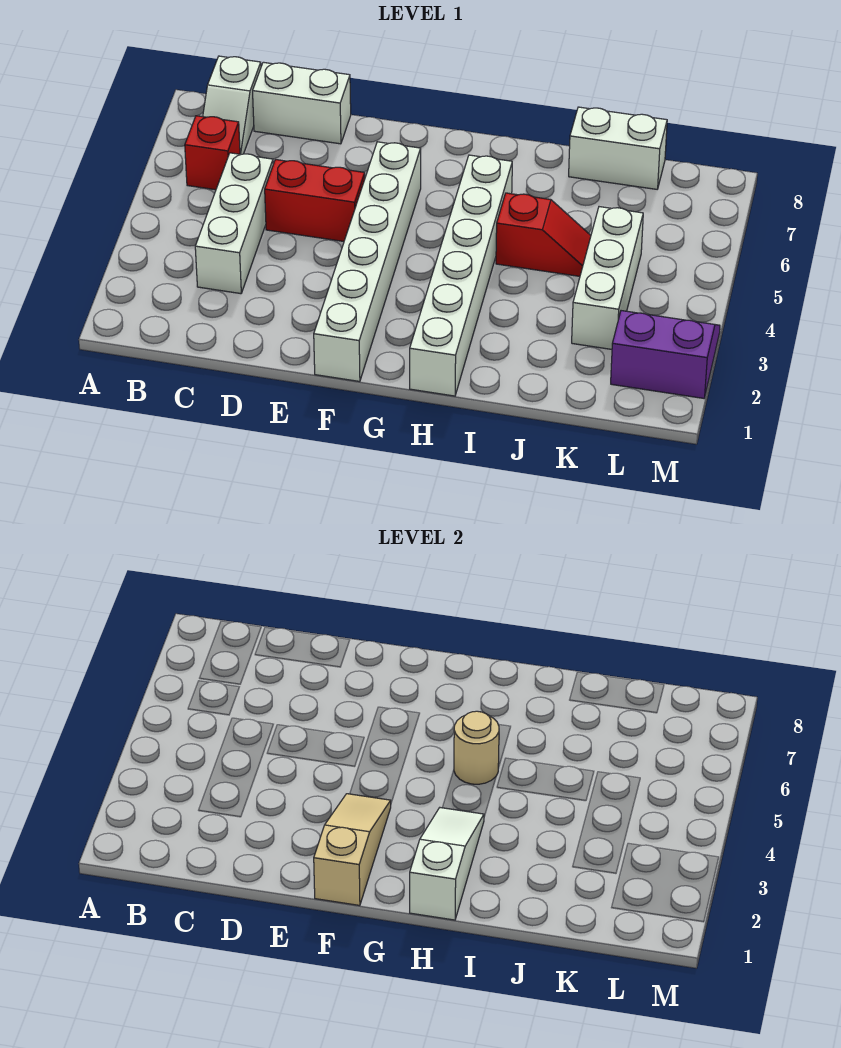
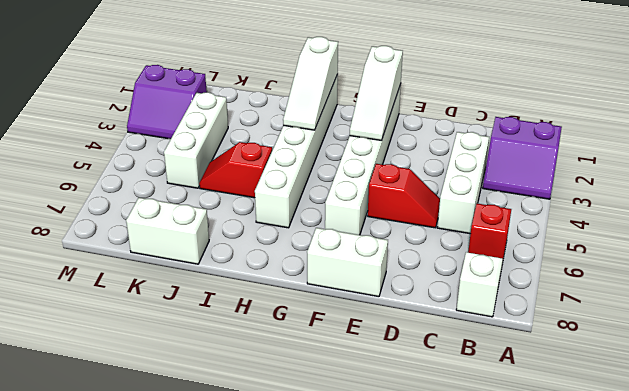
none -> purple slope A2:B3 level 1 top 2
white brick C8:D8 level 1 -> white brick E8:F8 level 1
red brick D5:E5 level 1 -> red slope D5:E5 level 1 top E
tan slope F1:F3 level 2 top 1 -> white slope F1:F3 level 2 top 1
tan round brick H5 level 2 -> none

